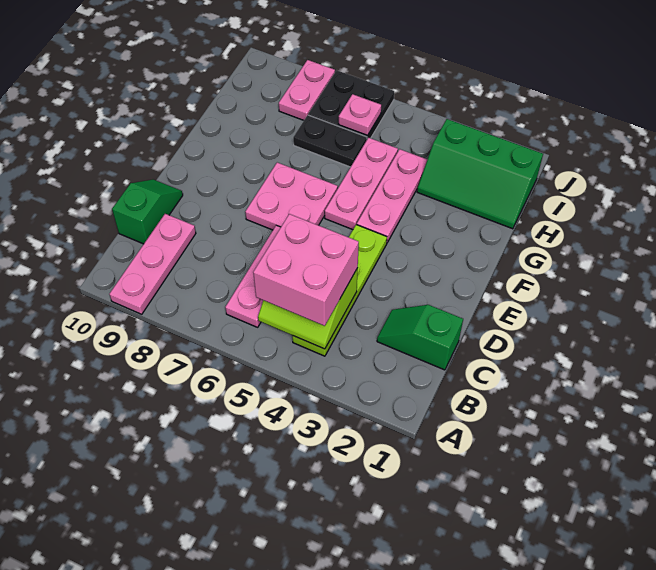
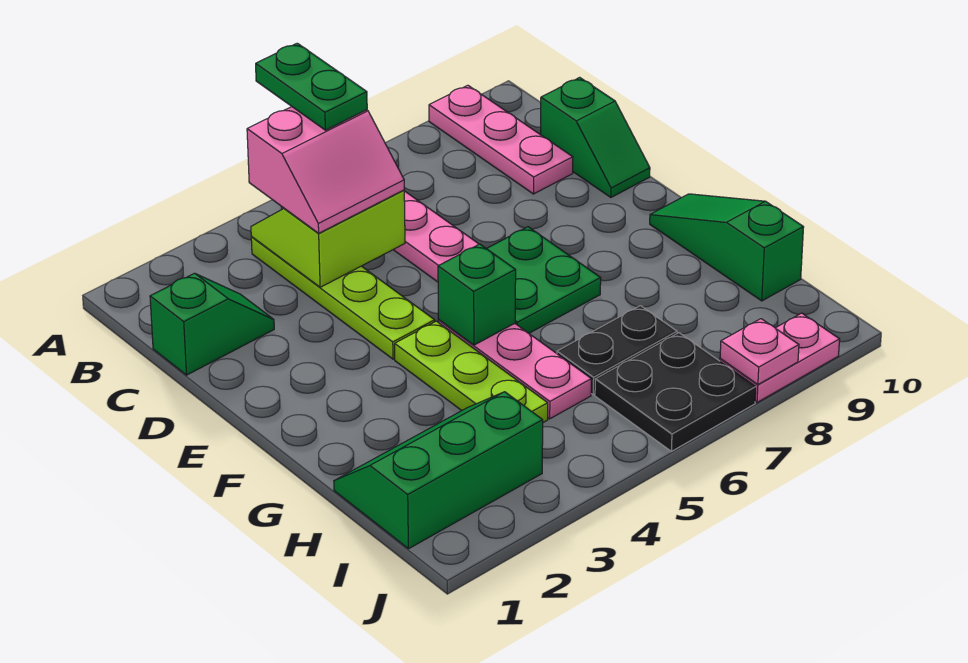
none -> green plate A5:B5 level 4
pink brick B4:C5 level 3 -> pink slope B4:C5 level 3 top B
pink plate E6:F7 level 1 -> green plate E6:F7 level 1
pink plate F4:H4 level 1 -> lime plate F4:H4 level 1
none -> green brick F5 level 2
none -> green slope F10:H10 level 1 top H
pink plate I6 level 2 -> pink plate J8 level 2
pink plate I8:J8 level 1 -> pink plate J8:J9 level 1

